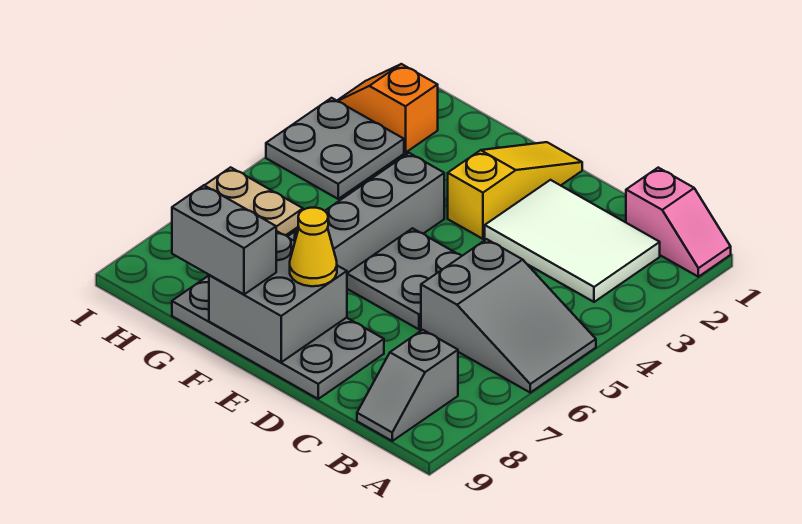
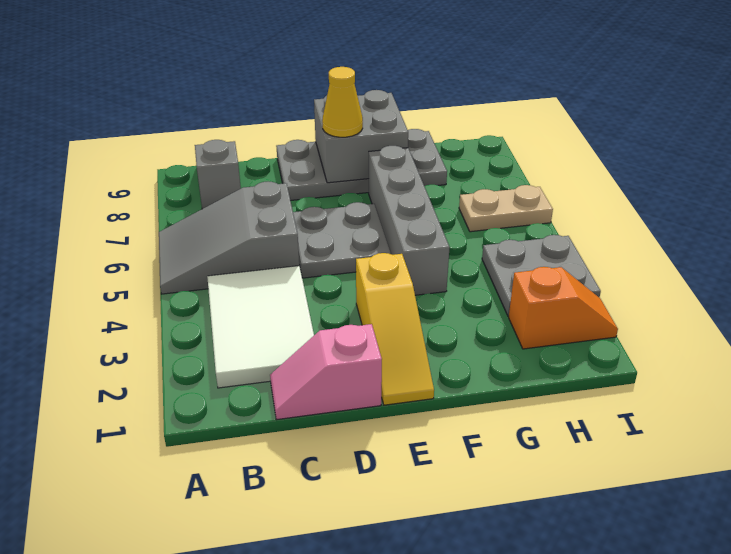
pink slope A1:B1 level 1 top B -> pink slope C1:D1 level 1 top D
white tile B2:D3 level 1 -> white tile B2:C4 level 1
grey brick F9:G9 level 3 -> none

